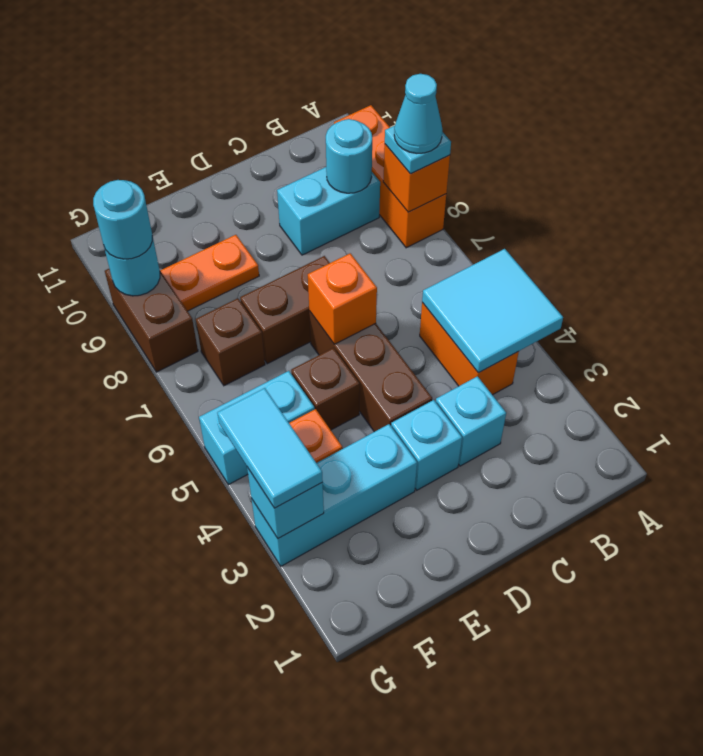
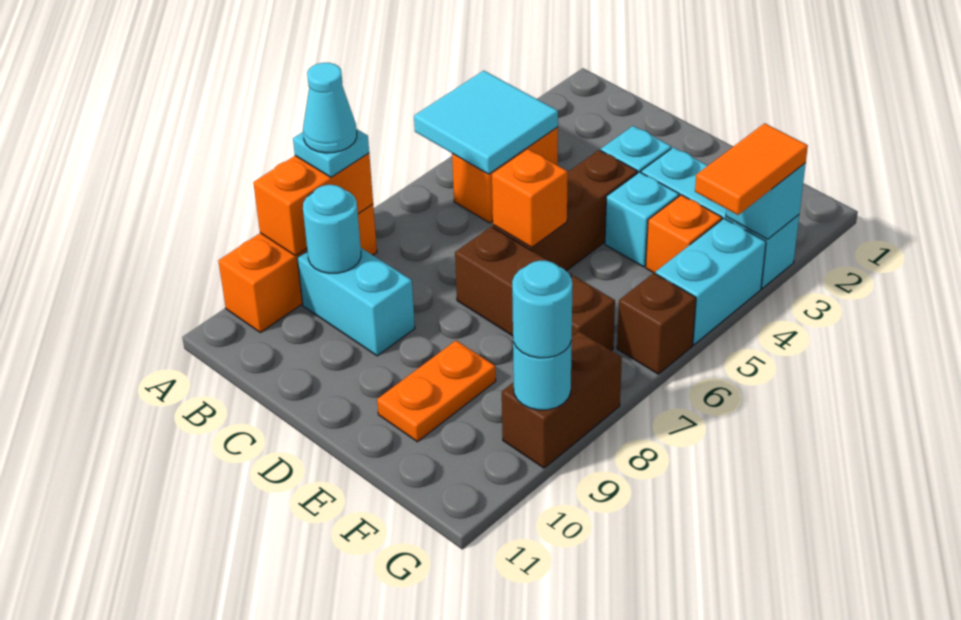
orange brick A8 level 2 -> orange brick A8:A9 level 2
cyan brick C3 level 1 -> cyan brick E4 level 1
brown brick E5 level 1 -> brown brick G6 level 1
orange plate E9:F9 level 1 -> orange plate E9:E10 level 1
cyan brick F5:G5 level 1 -> cyan brick G4:G5 level 1
cyan tile G3:G4 level 3 -> orange tile G3:G4 level 3

